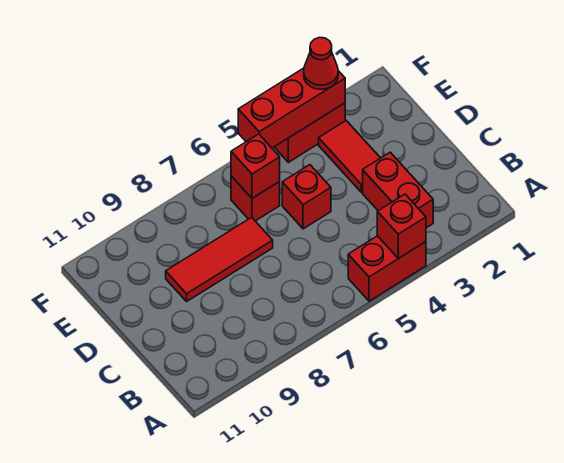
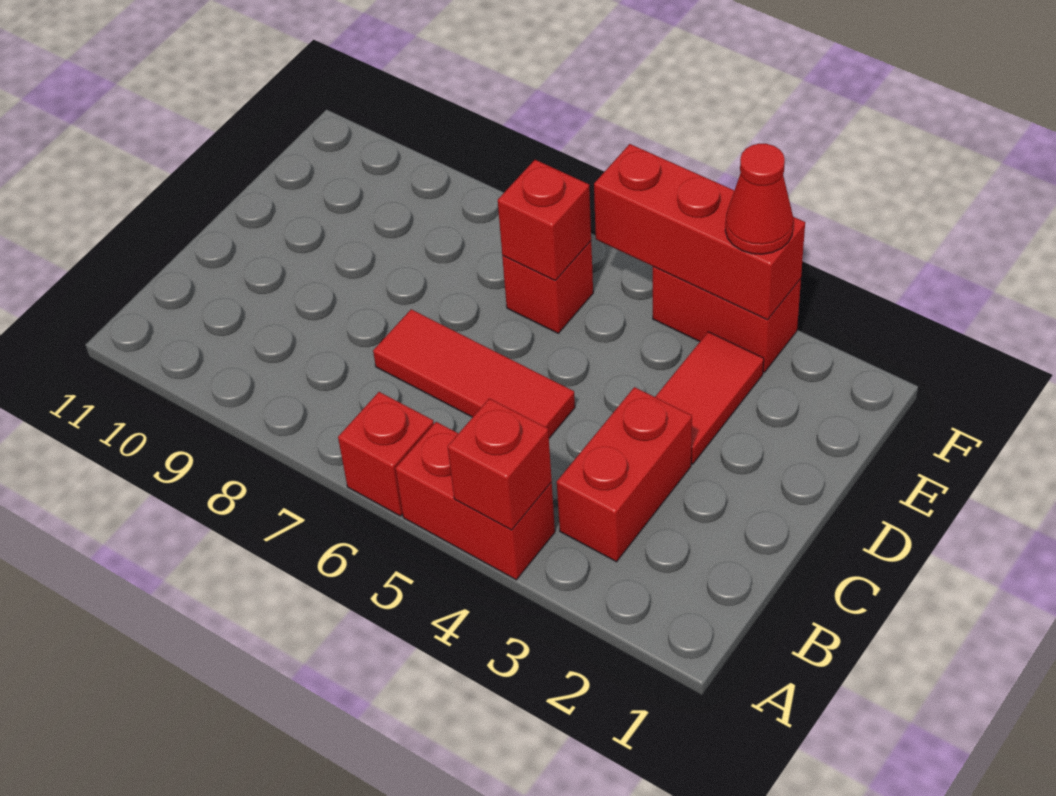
red brick D5 level 1 -> red brick A6 level 1
red tile D7:D9 level 1 -> red tile C5:C7 level 1

